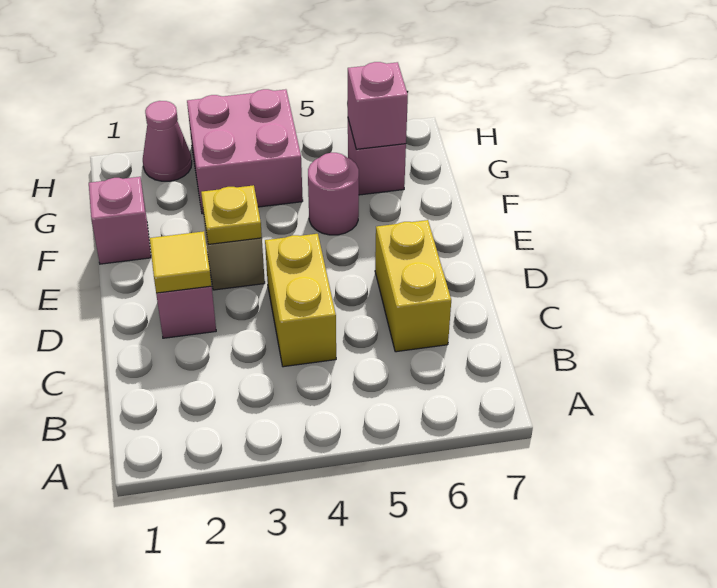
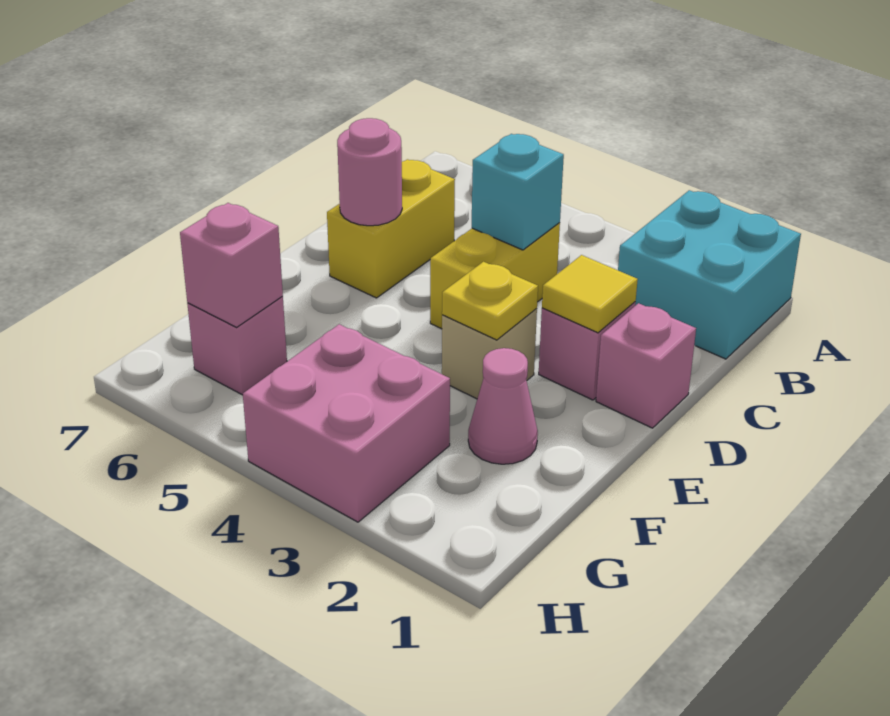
none -> cyan brick A1:B2 level 1
none -> cyan brick C4 level 2
pink brick F1 level 1 -> pink brick D1 level 1
pink round brick F5 level 1 -> pink round brick D6 level 2
pink cone H2 level 1 -> pink cone F2 level 1

